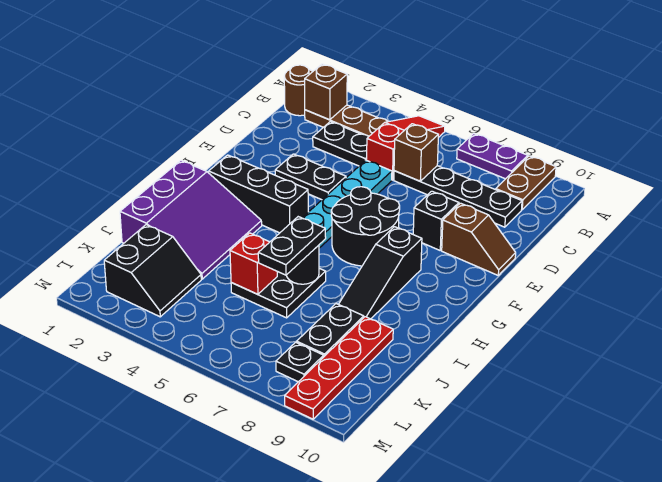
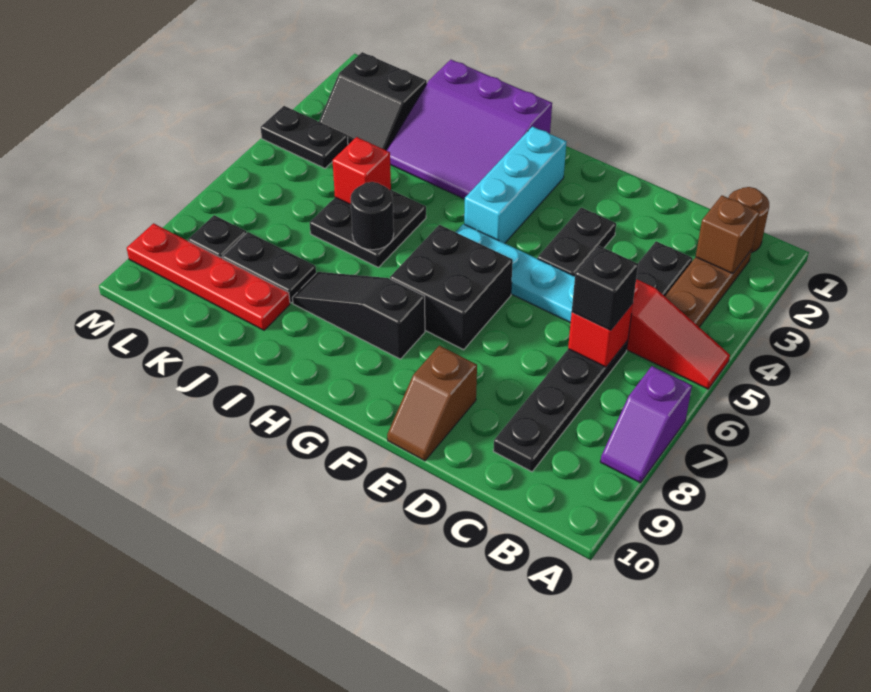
purple plate A7:A8 level 1 -> purple slope A7:A8 level 1 top 7
brown plate A9:B9 level 1 -> none
brown brick C6 level 2 -> red brick C6 level 2
black brick E8 level 1 -> black brick C6 level 3
black round brick F6:G7 level 1 -> black brick F6:G7 level 1
black brick G2:G4 level 1 -> cyan brick G2:G4 level 1
black plate I6:J6 level 3 -> black plate L4:M4 level 1

